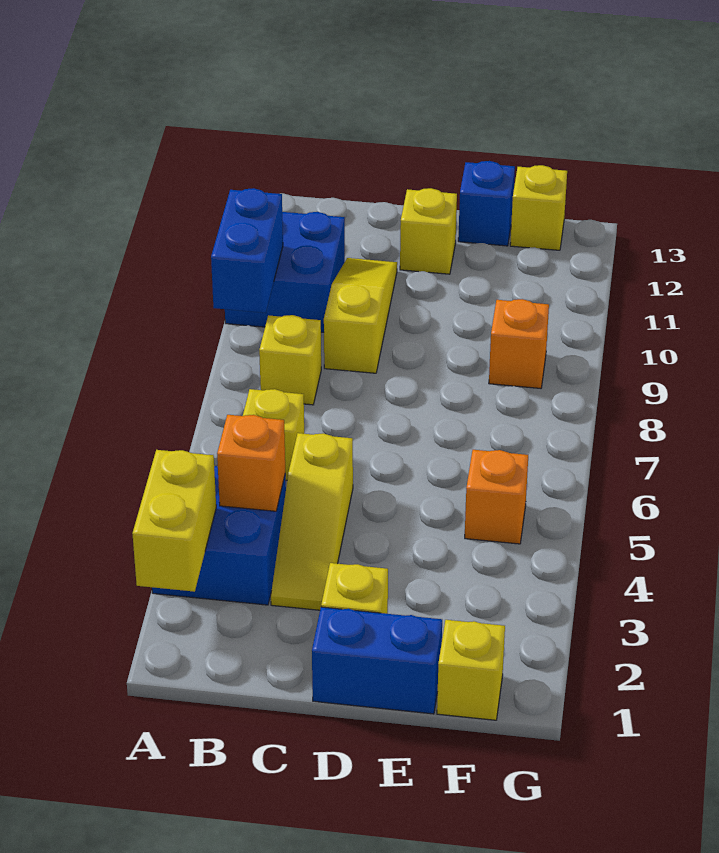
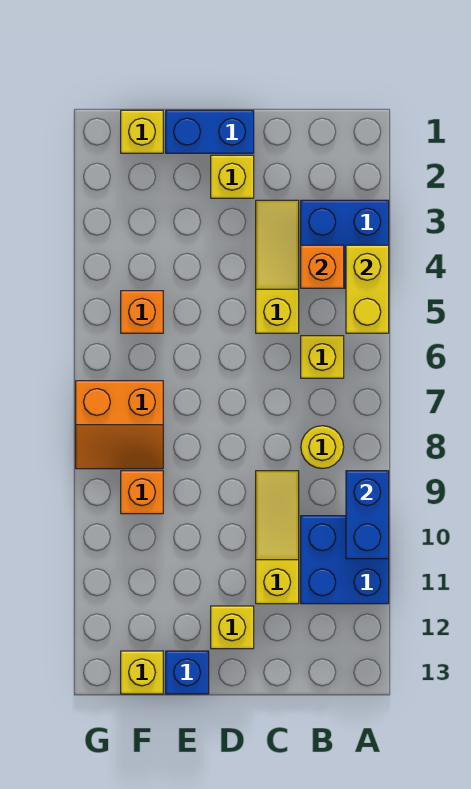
yellow brick A2:A3 level 2 -> yellow brick A4:A5 level 2
yellow brick B8 level 1 -> yellow round brick B8 level 1
yellow slope C9:C11 level 1 top 9 -> yellow slope C9:C11 level 1 top 11
none -> orange slope F7:G8 level 1 top 7

